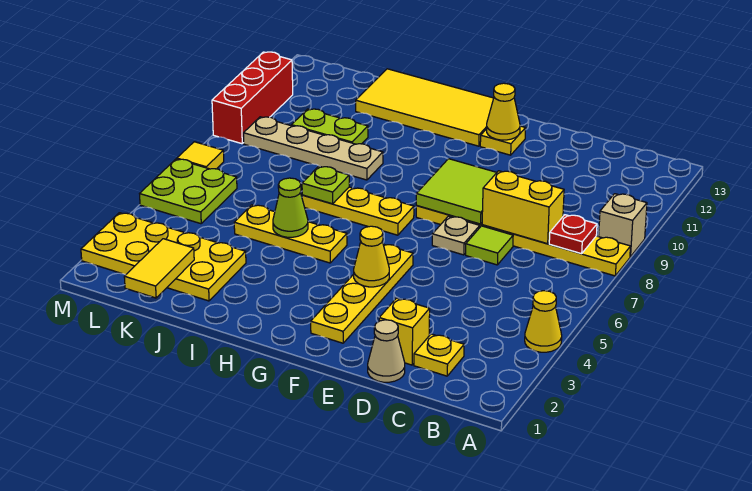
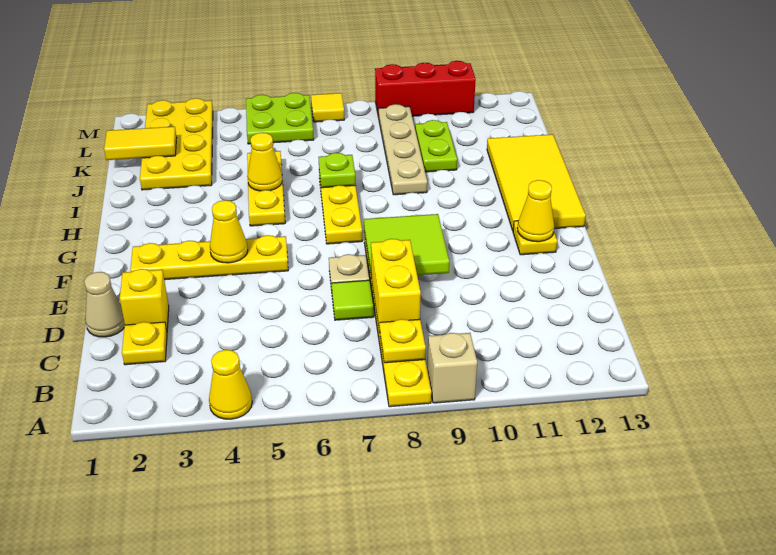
red plate B8 level 2 -> yellow plate B8 level 2
lime cone I5 level 2 -> yellow cone I5 level 2

